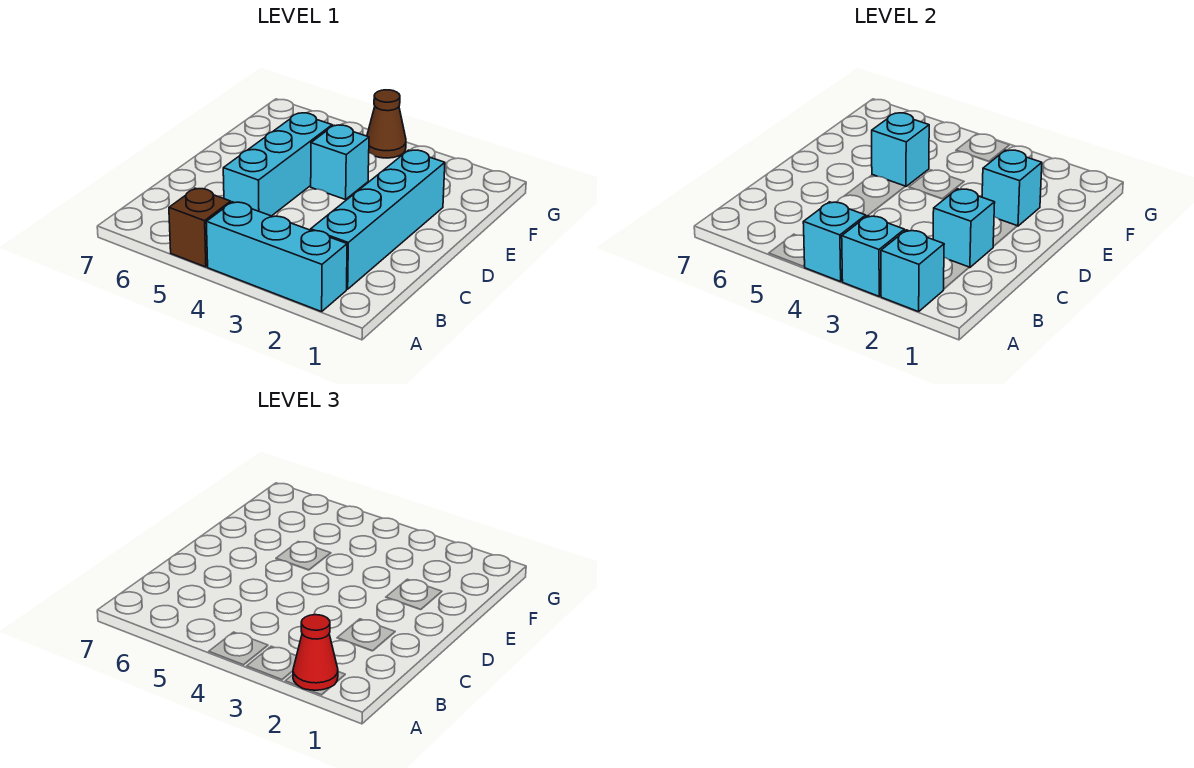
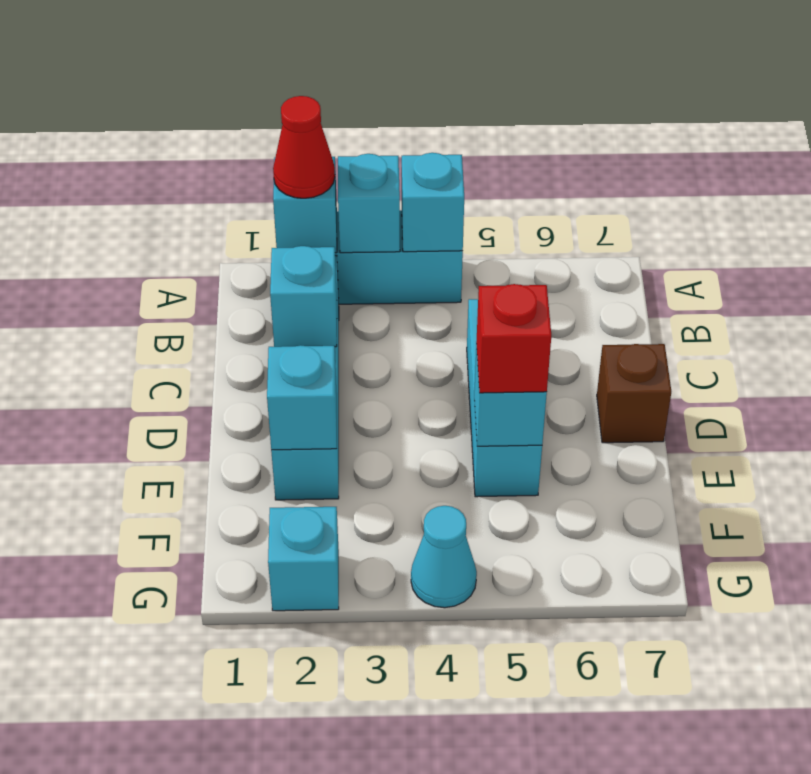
brown brick A5 level 1 -> brown brick D7 level 1
cyan brick E4 level 1 -> cyan brick G2 level 1
none -> red brick E5 level 3
brown cone G4 level 1 -> cyan cone G4 level 1

